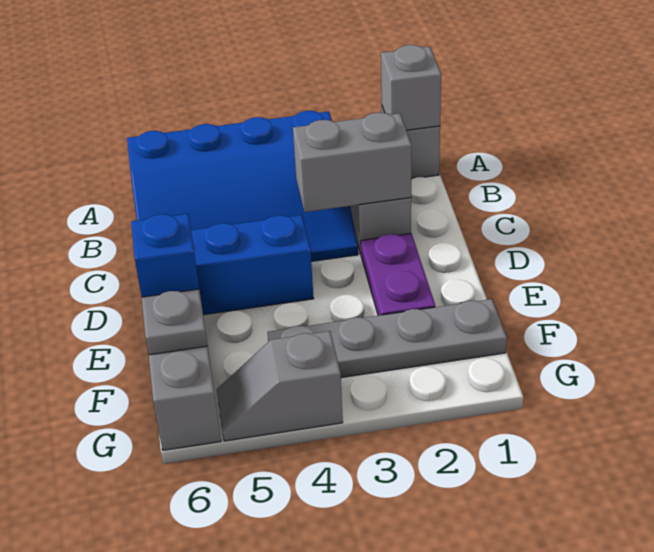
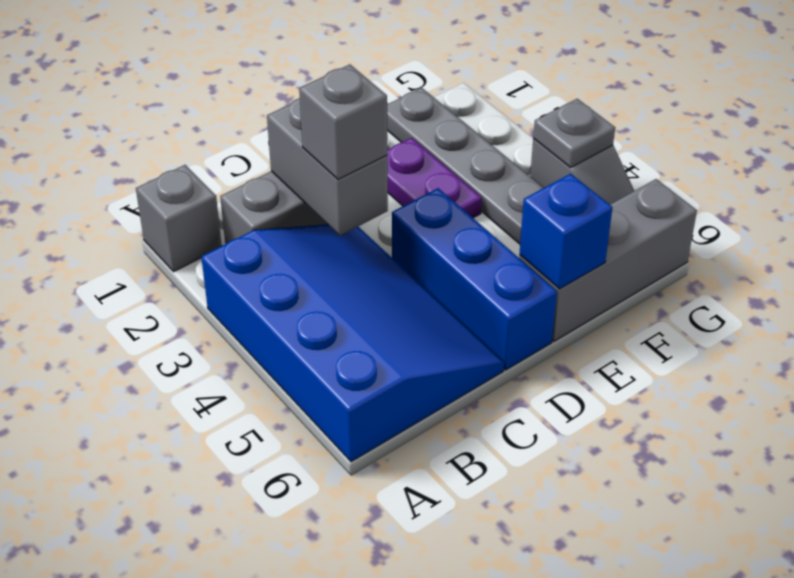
grey brick A1 level 2 -> grey brick C3 level 3
purple plate D2:E2 level 1 -> purple plate E2:E3 level 1
grey plate F6 level 2 -> grey plate G4 level 2

